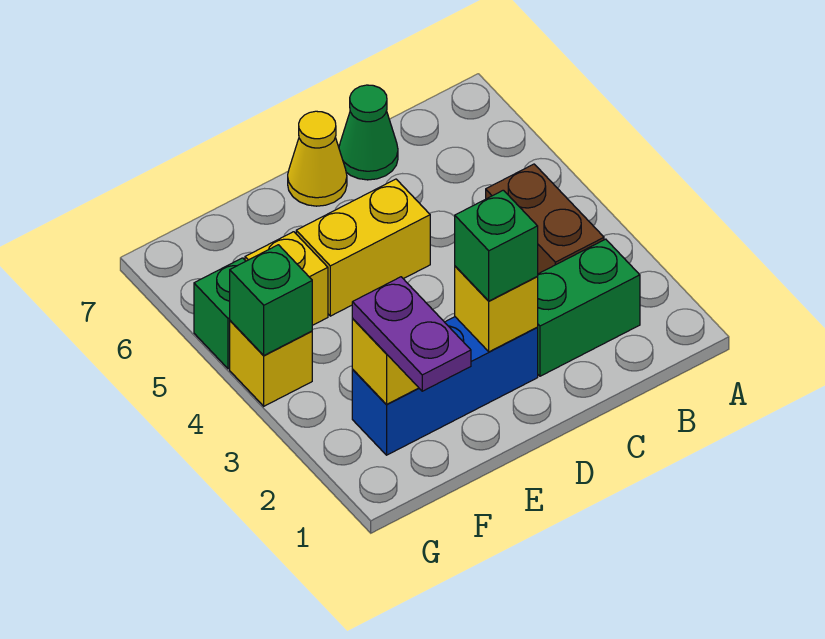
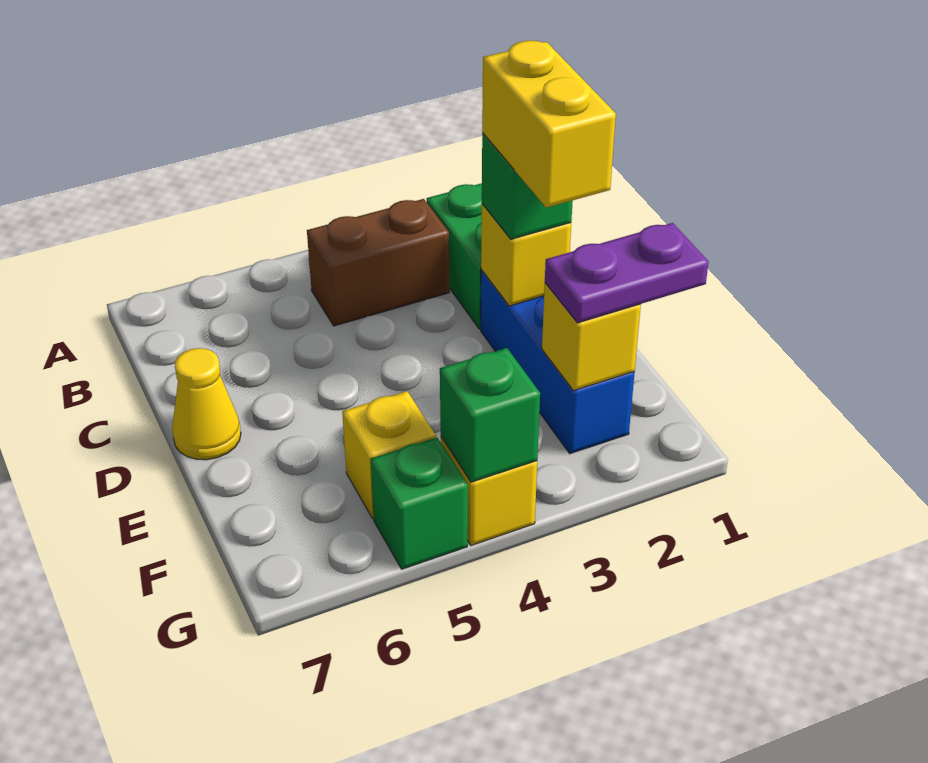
green cone C7 level 1 -> none
yellow brick D5:E5 level 1 -> yellow brick D2:E2 level 4

